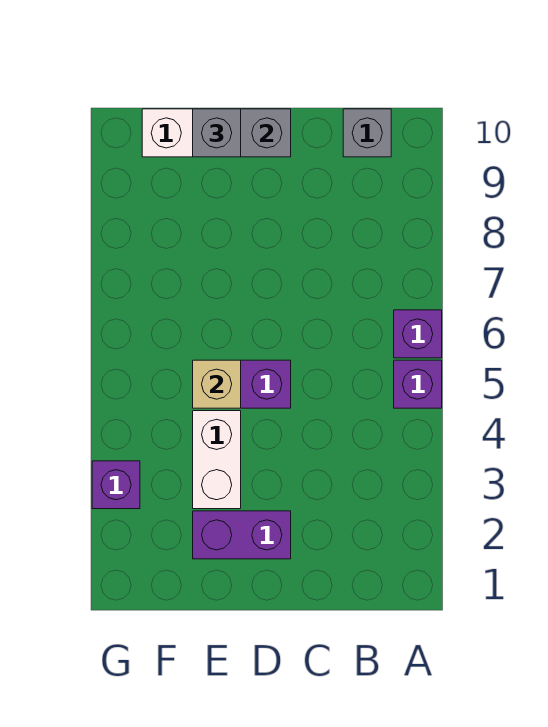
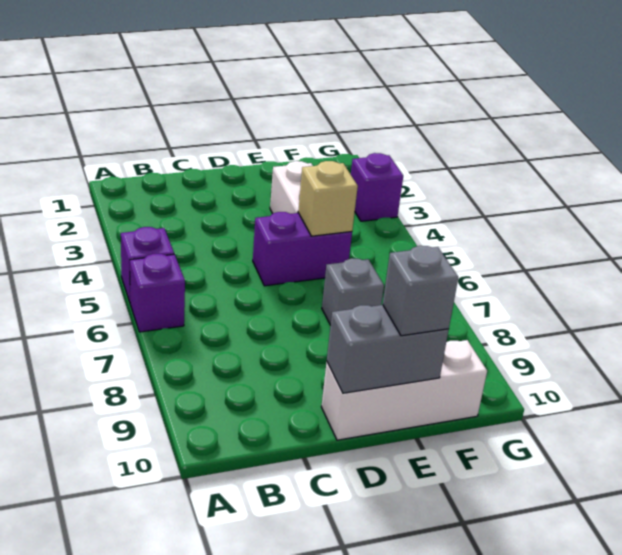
grey brick B10 level 1 -> grey brick E7 level 1
purple brick D2:E2 level 1 -> none

